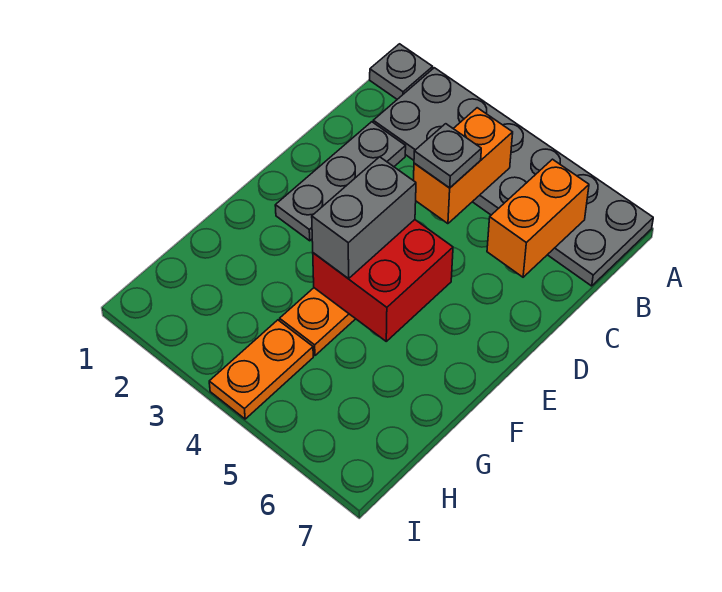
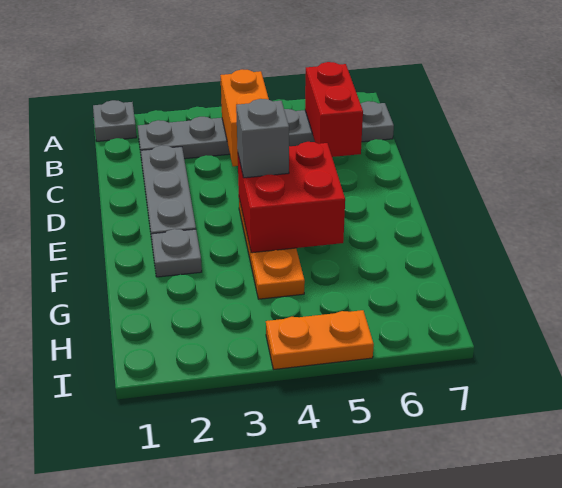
grey plate A2:B7 level 1 -> grey plate B2:B7 level 1
orange brick B6:C6 level 2 -> red brick B6:C6 level 2
grey plate C4 level 3 -> grey plate F2 level 1
grey brick E4:F4 level 3 -> grey brick E4 level 3
orange plate H4:I4 level 1 -> orange plate I4:I5 level 1

